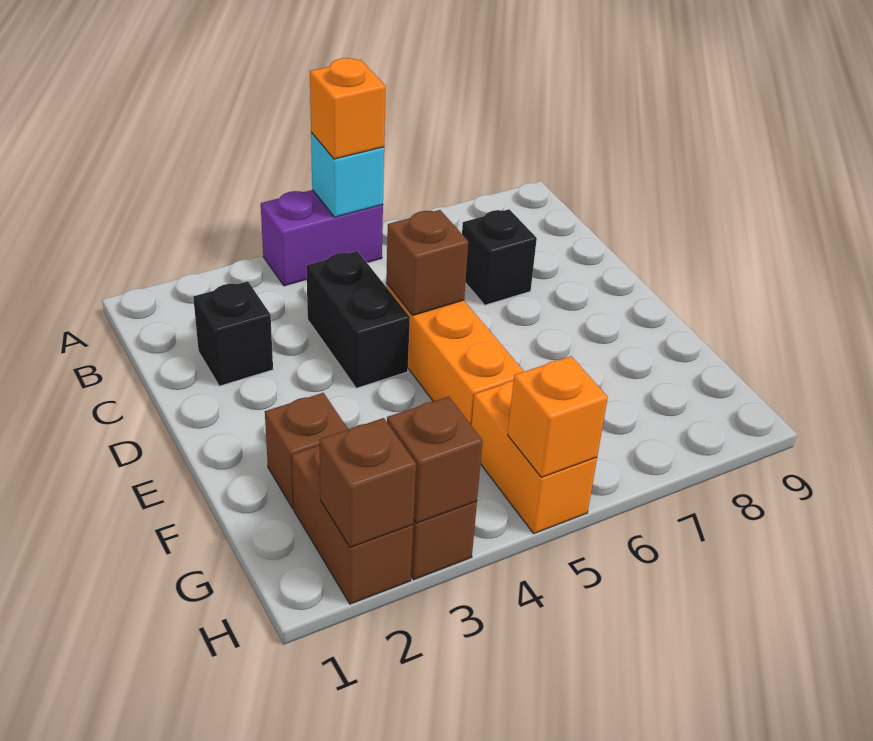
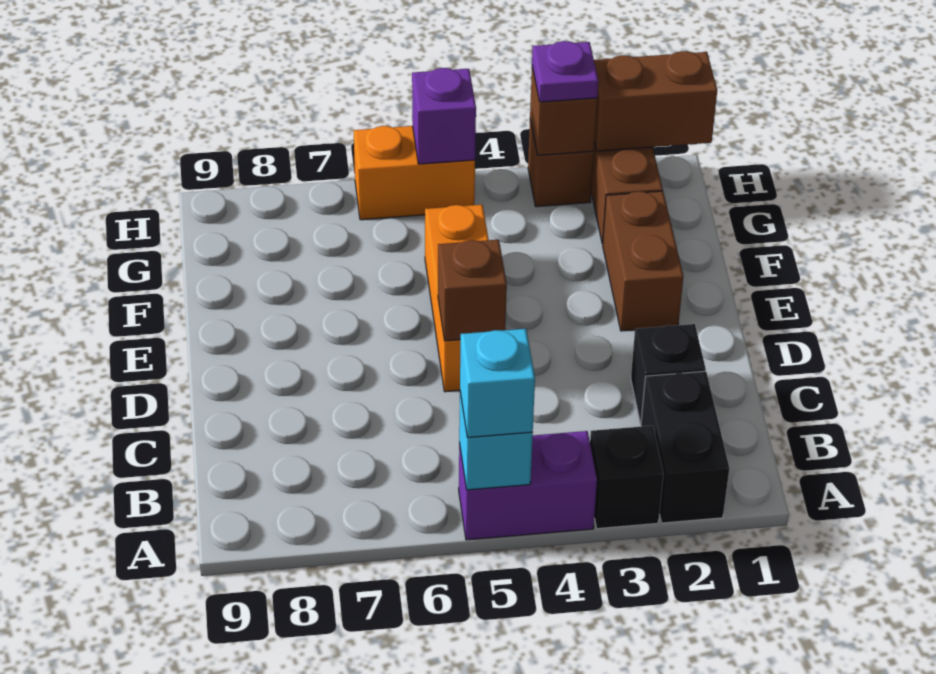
orange brick A5 level 3 -> cyan brick A5 level 3
black brick C4:D4 level 1 -> black brick A2:B2 level 1
black brick C7 level 1 -> black brick A3 level 1
brown brick F2 level 1 -> brown brick E2:F2 level 1
orange brick G5:H5 level 1 -> orange brick H5:H6 level 1
brown brick H2 level 2 -> brown brick H1:H2 level 2
none -> purple plate H3 level 3
orange brick H5 level 2 -> purple brick H5 level 2

